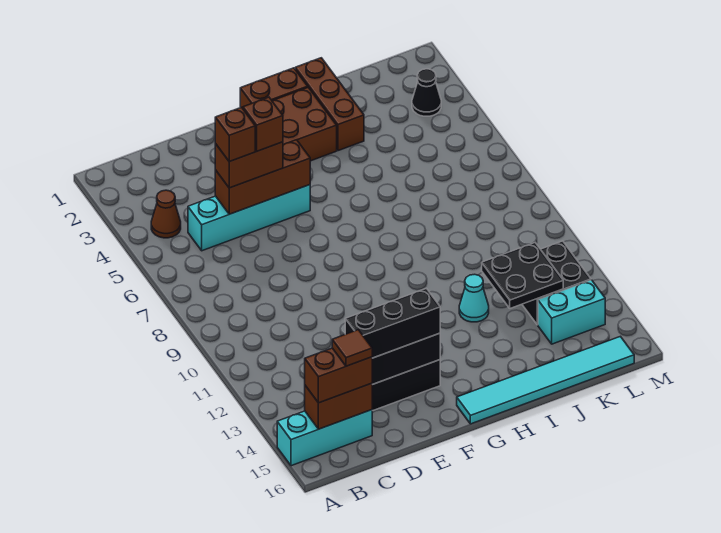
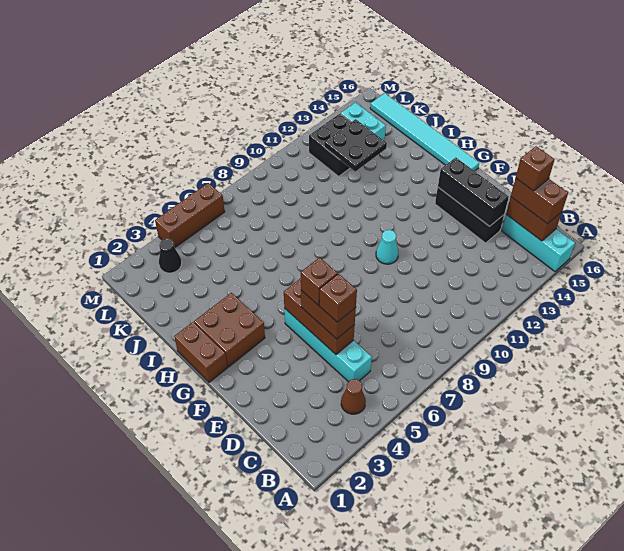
brown tile C15 level 4 -> brown brick C15 level 4
black brick D14:F14 level 3 -> none
brown brick I1:I3 level 1 -> brown brick M4:M6 level 1
cyan cone I12 level 1 -> cyan cone F10 level 1

